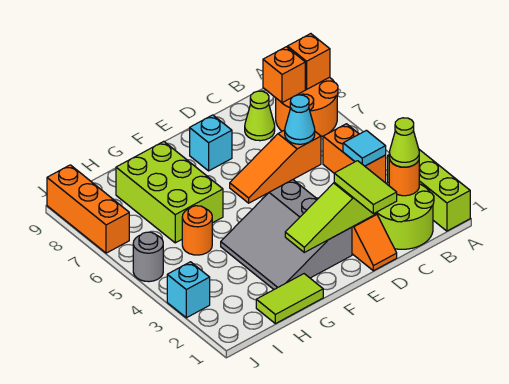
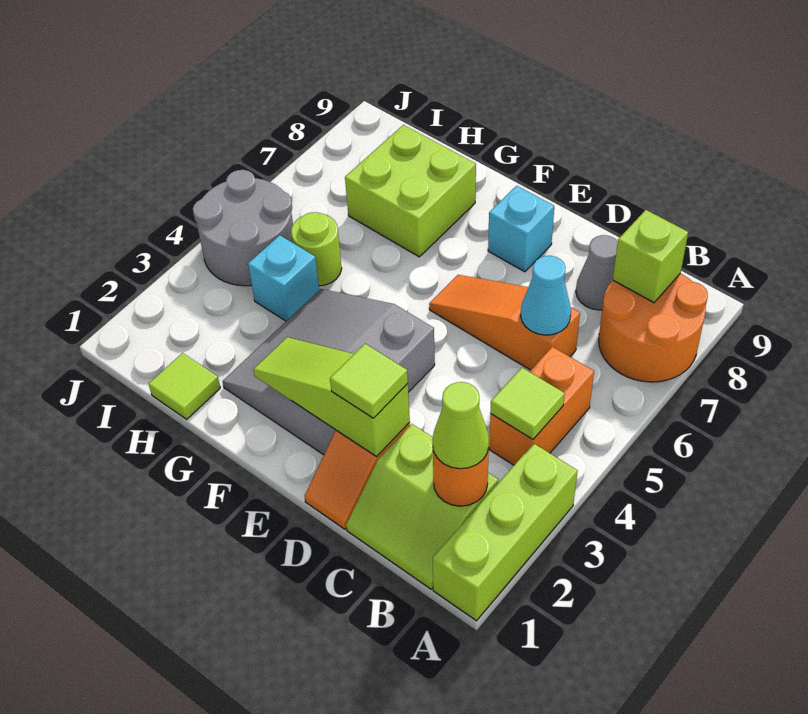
orange brick A8 level 2 -> none
lime round brick B1:C2 level 1 -> lime slope B1:C2 level 1 top 2
cyan tile B4 level 2 -> lime tile B4 level 2
orange brick B8 level 2 -> lime brick B8 level 2
lime cone C8 level 1 -> grey cone C8 level 1
lime tile D1:D2 level 3 -> lime tile D2 level 3
lime tile G1:H1 level 1 -> lime tile H1 level 1
lime brick G6:H8 level 1 -> lime brick G7:H8 level 1
orange round brick H5 level 1 -> lime round brick H5 level 1
cyan brick J3 level 1 -> cyan brick H4 level 1
grey round brick J5 level 1 -> grey round brick I4:J5 level 1
orange brick J7:J9 level 1 -> none

